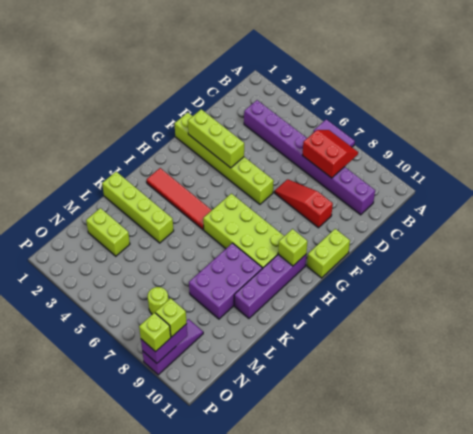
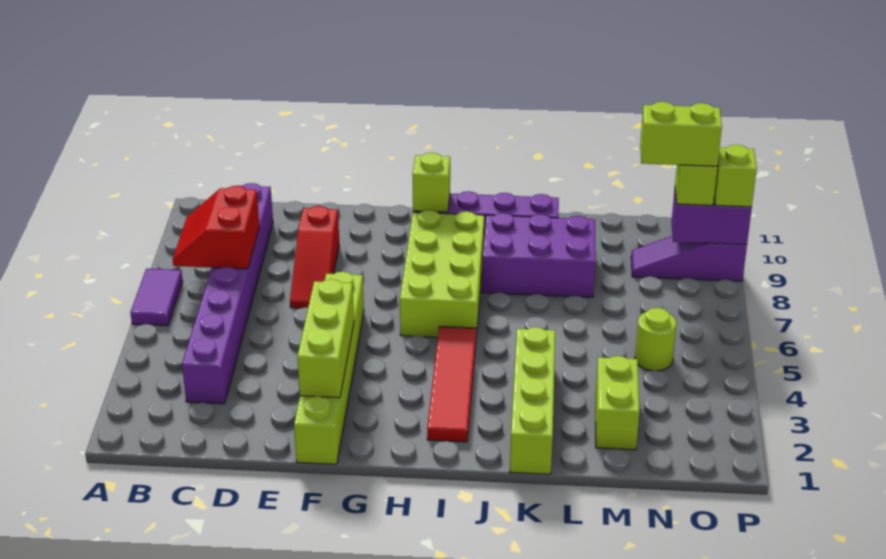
lime brick F11:G11 level 1 -> lime brick N9:O9 level 4
lime round brick N7 level 1 -> lime round brick N5 level 1

